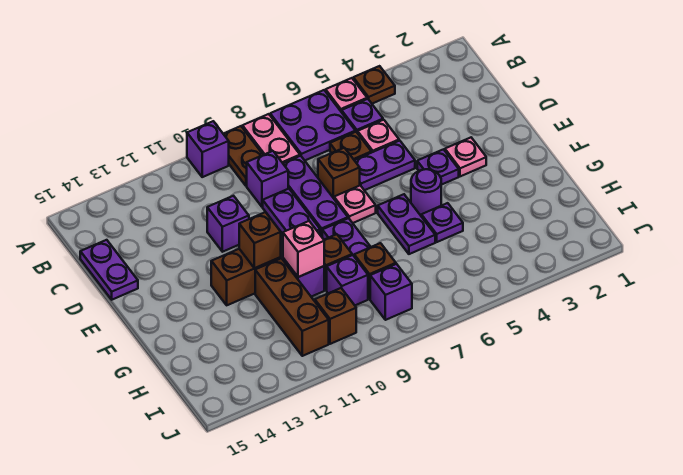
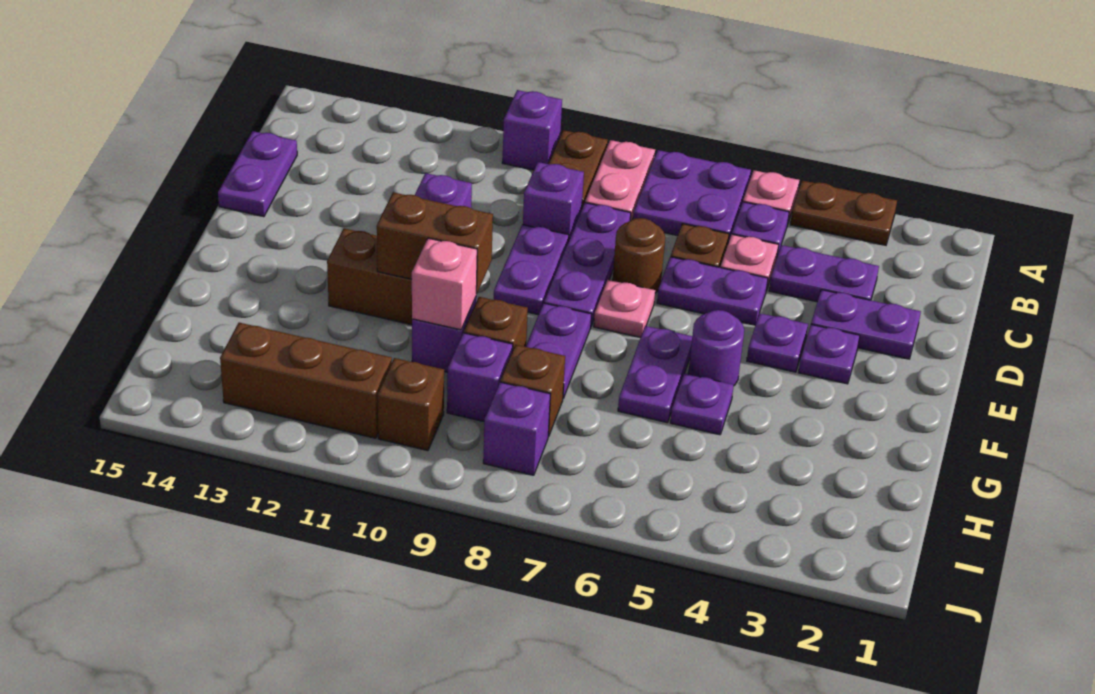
brown plate A4 level 1 -> brown plate A3:A4 level 1
none -> purple plate C3:C4 level 1
none -> purple plate D2:D3 level 1
brown brick D7 level 1 -> brown round brick D7 level 1
pink plate E3 level 1 -> purple plate E3 level 1
brown brick F11 level 2 -> brown brick F10:F11 level 2
brown brick G11:I11 level 1 -> brown brick I11:I13 level 1

